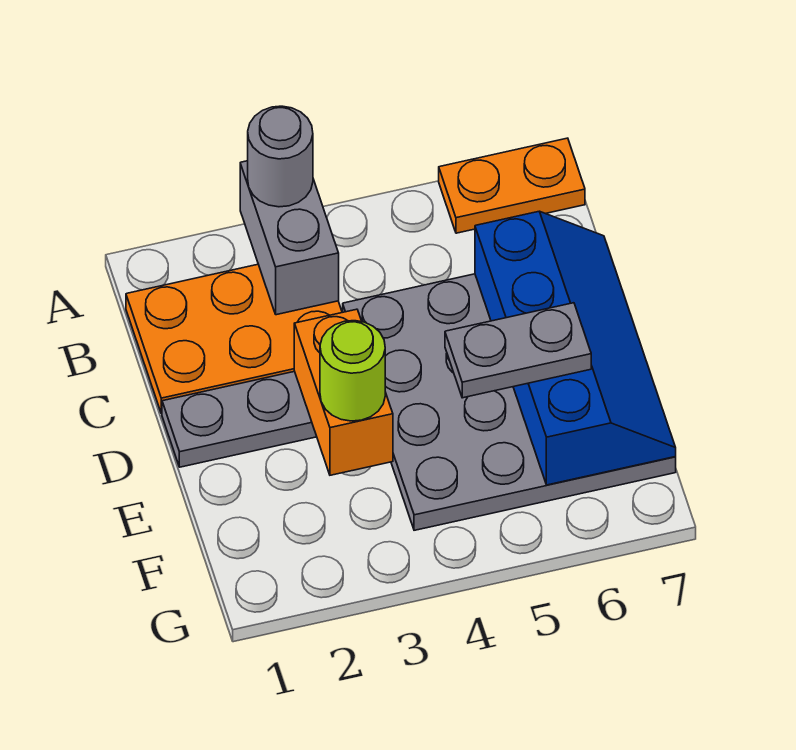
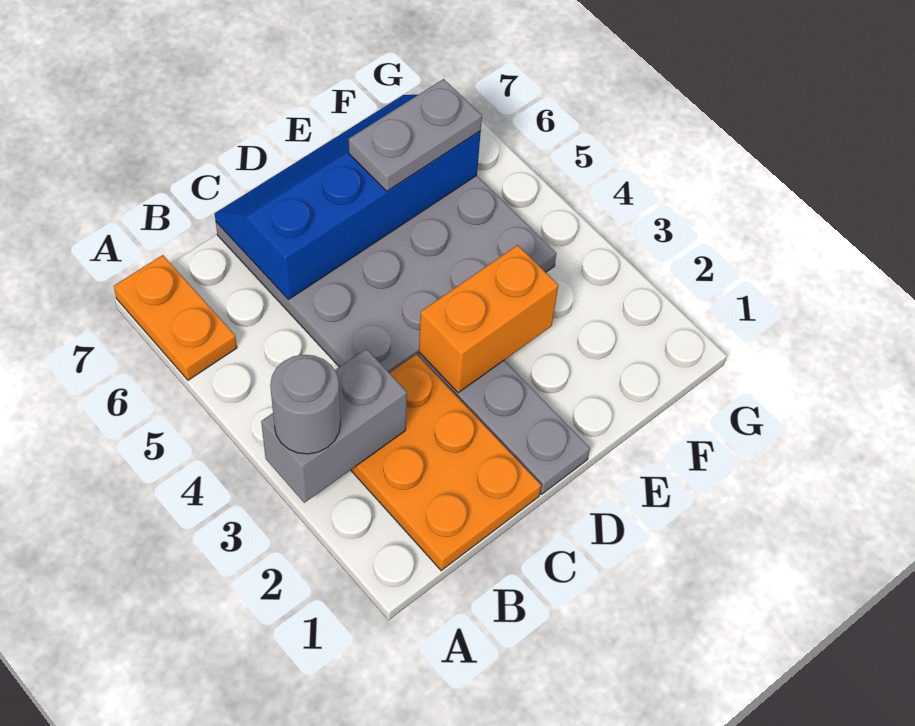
lime round brick E3 level 3 -> none
grey plate E5:E6 level 3 -> grey plate E6:F6 level 3

